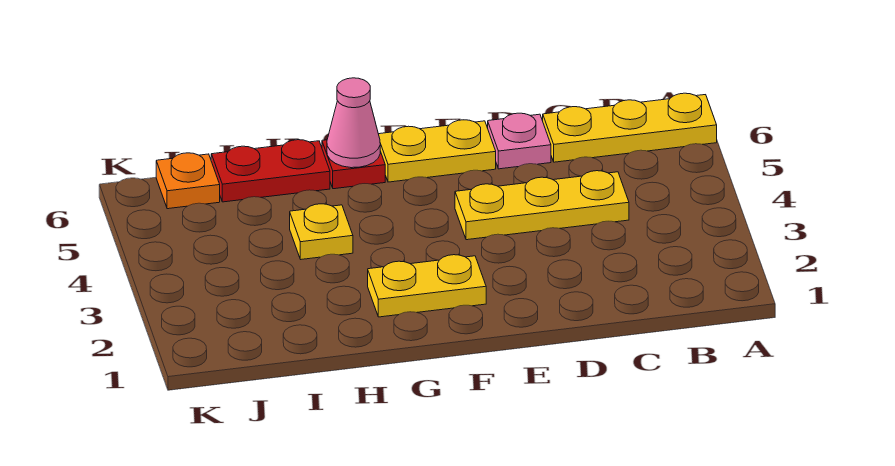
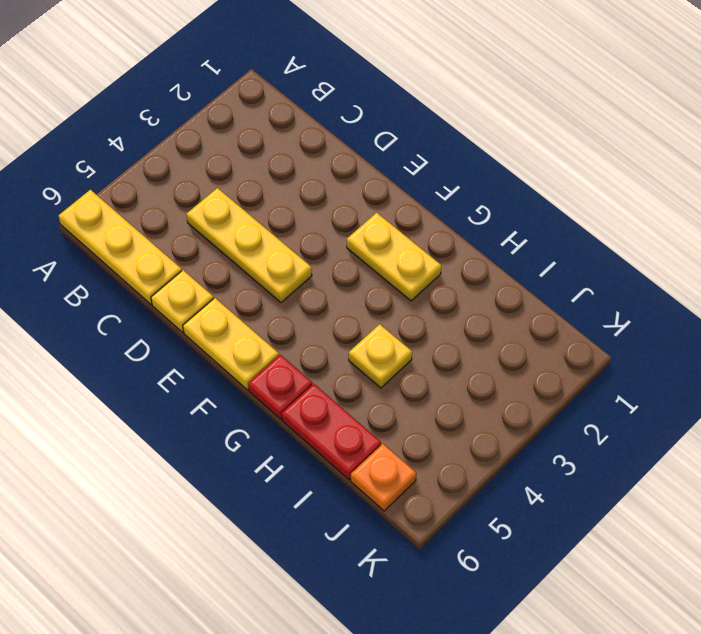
pink plate D6 level 1 -> yellow plate D6 level 1
pink cone G6 level 2 -> none

